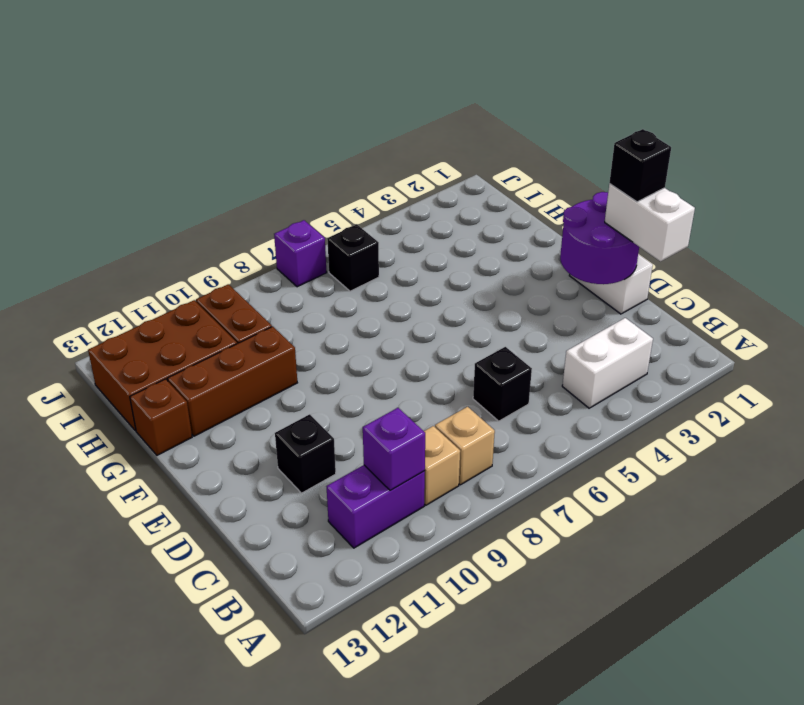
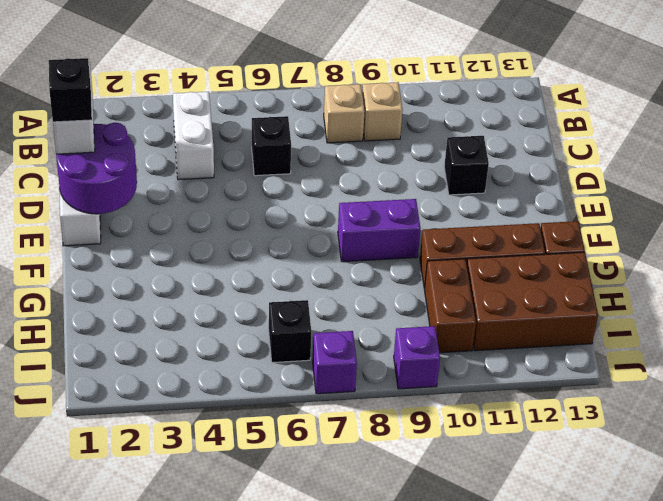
white brick B3:B4 level 1 -> white brick B4:C4 level 1
purple brick B10:B11 level 1 -> purple brick F8:F9 level 1
purple brick B10 level 2 -> purple brick J9 level 1

